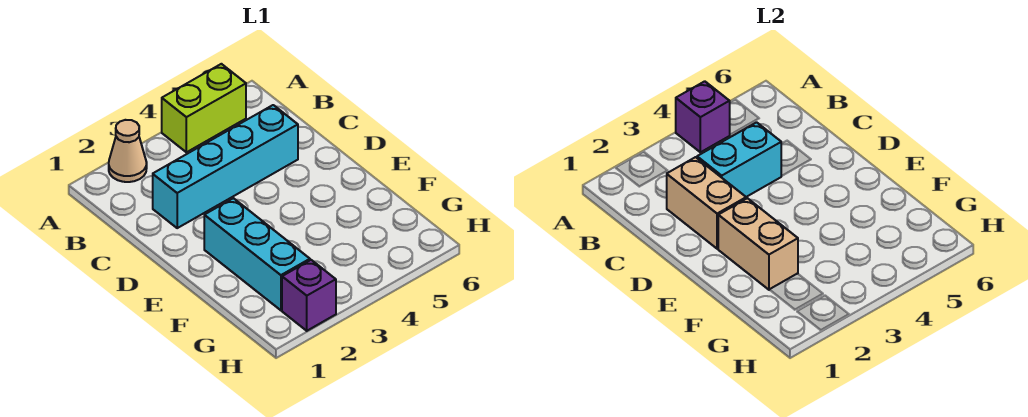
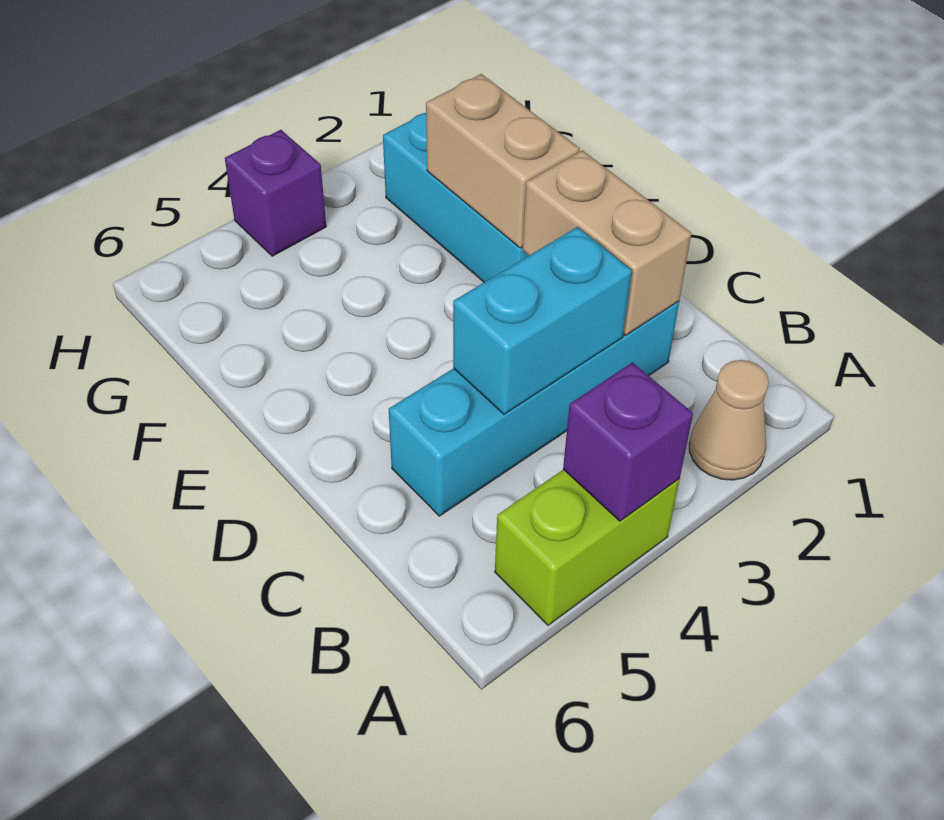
purple brick H2 level 1 -> purple brick H4 level 1

